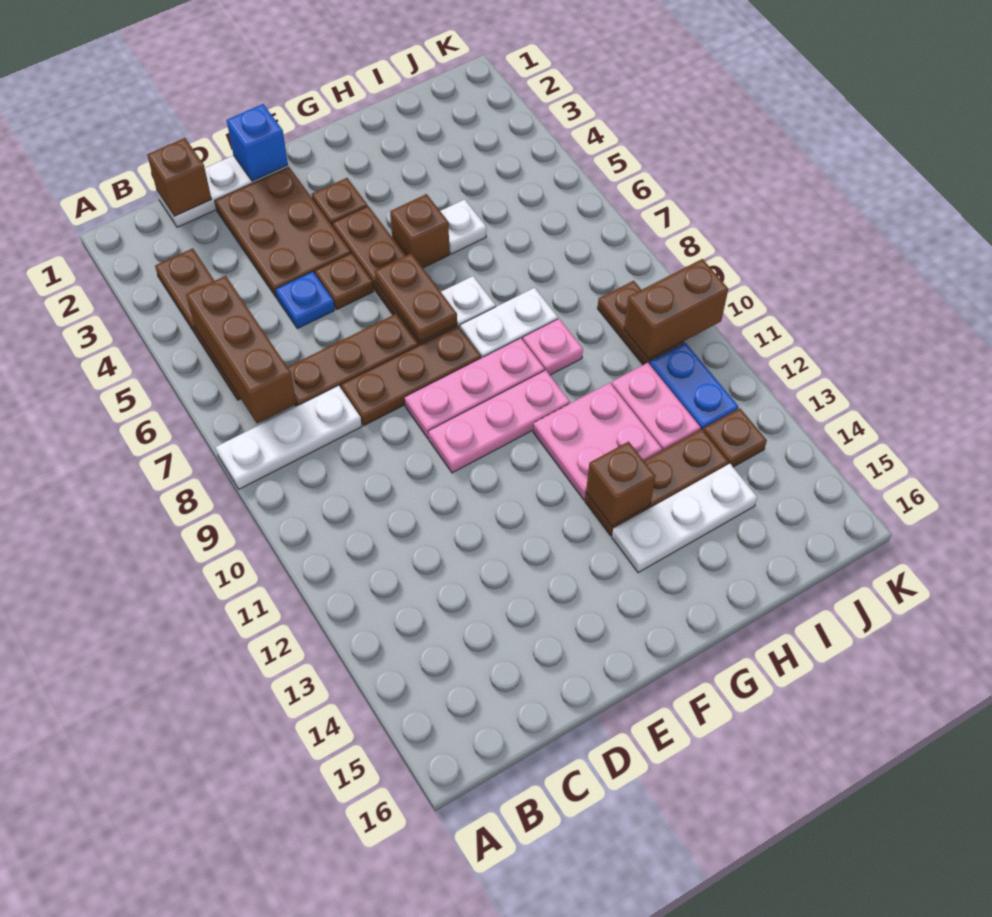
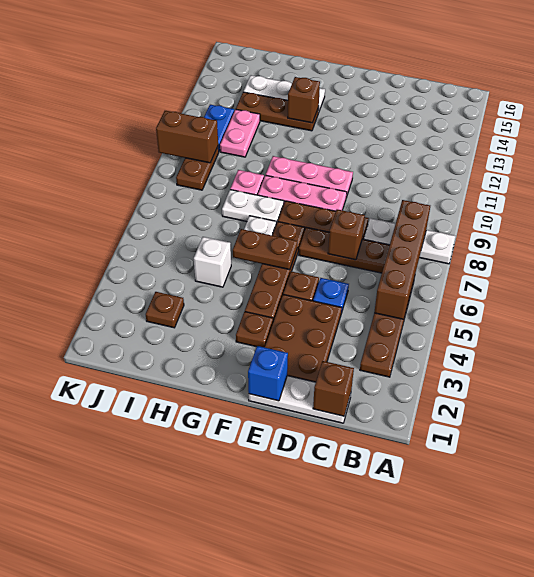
brown brick B5:B7 level 2 -> brown brick B5:B8 level 2
brown plate F6:F7 level 2 -> brown plate F6:G6 level 2
brown brick G5 level 1 -> brown brick D7 level 2
pink plate G11:H12 level 1 -> none
white plate H5 level 1 -> white brick H5 level 1
brown plate J13 level 1 -> brown plate I3 level 1

